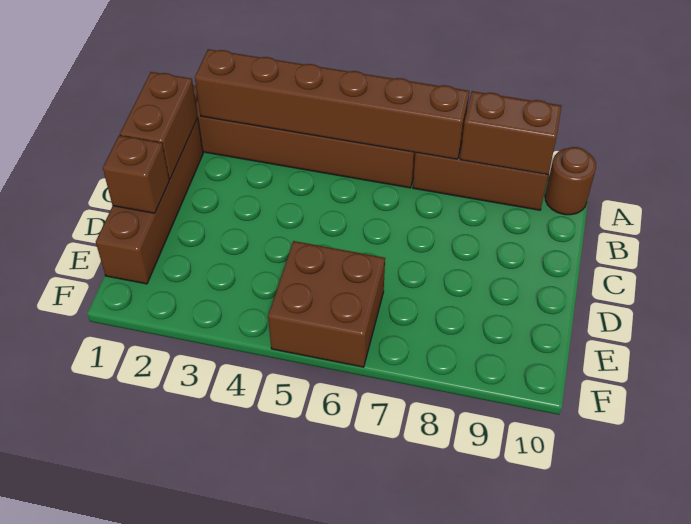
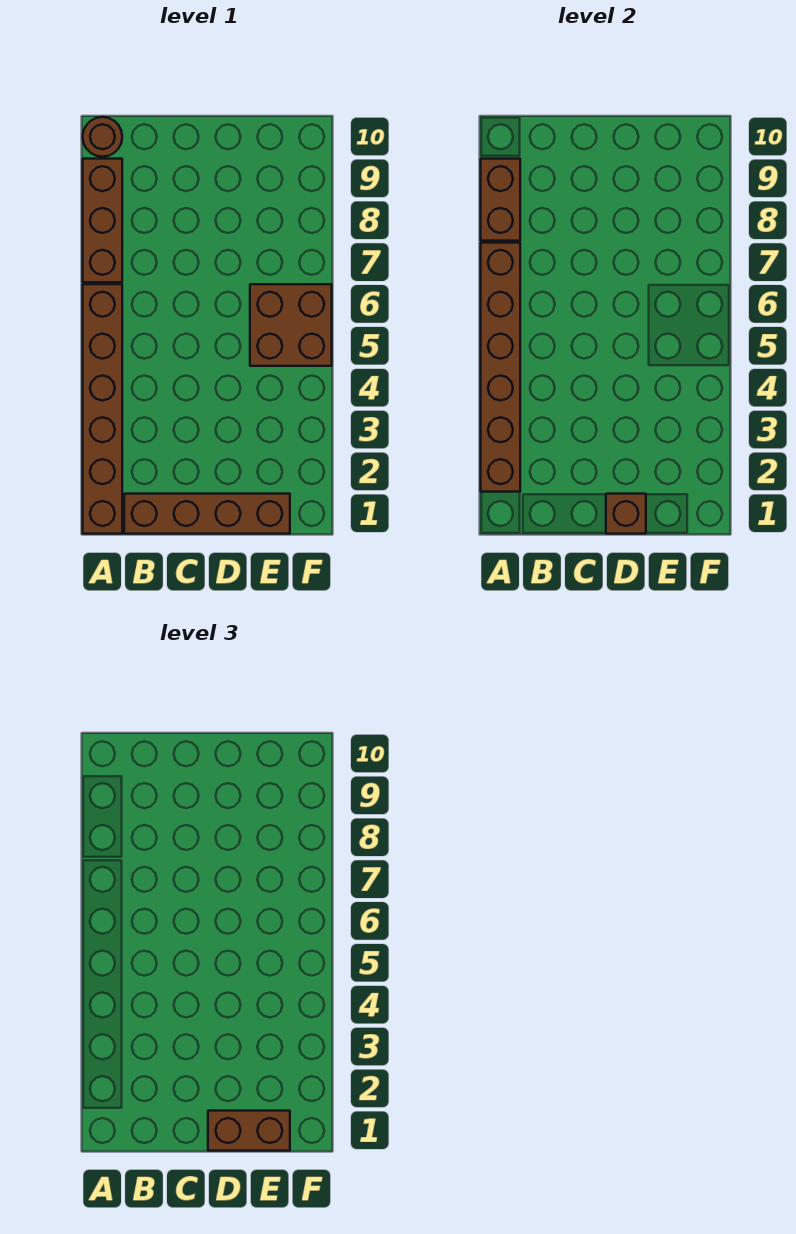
brown brick B1:C1 level 2 -> brown brick D1:E1 level 3

